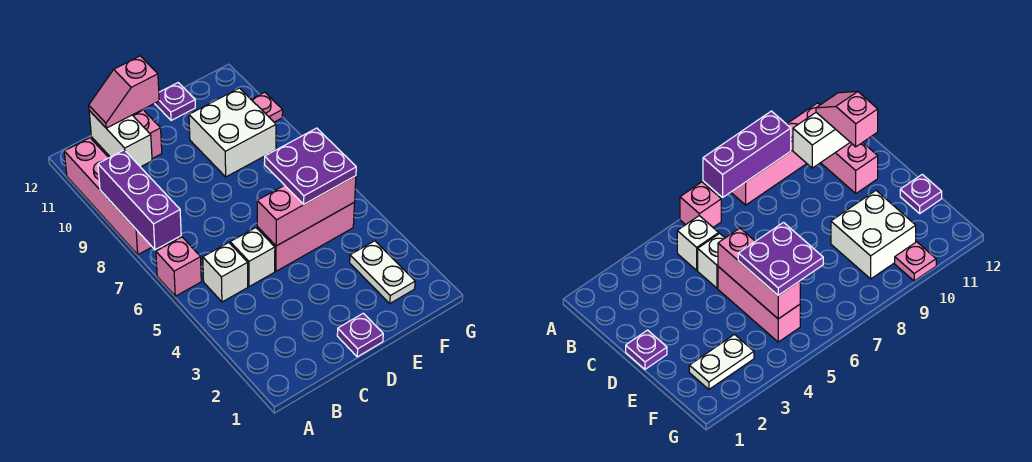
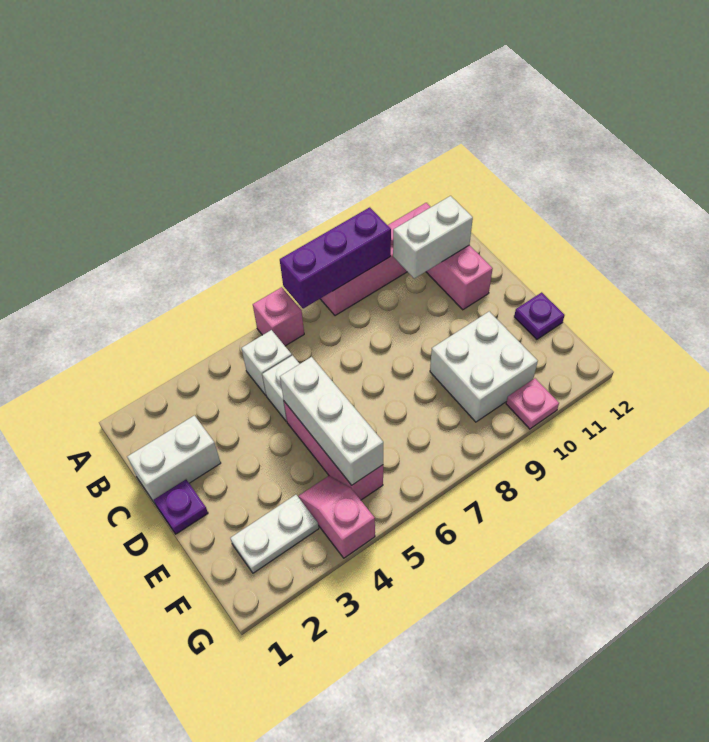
pink slope B11:C11 level 3 top C -> pink slope F4:G4 level 1 top G
none -> white brick C1:C2 level 1
pink brick D5:F5 level 2 -> white brick D5:F5 level 2
purple plate E5:F6 level 3 -> none

